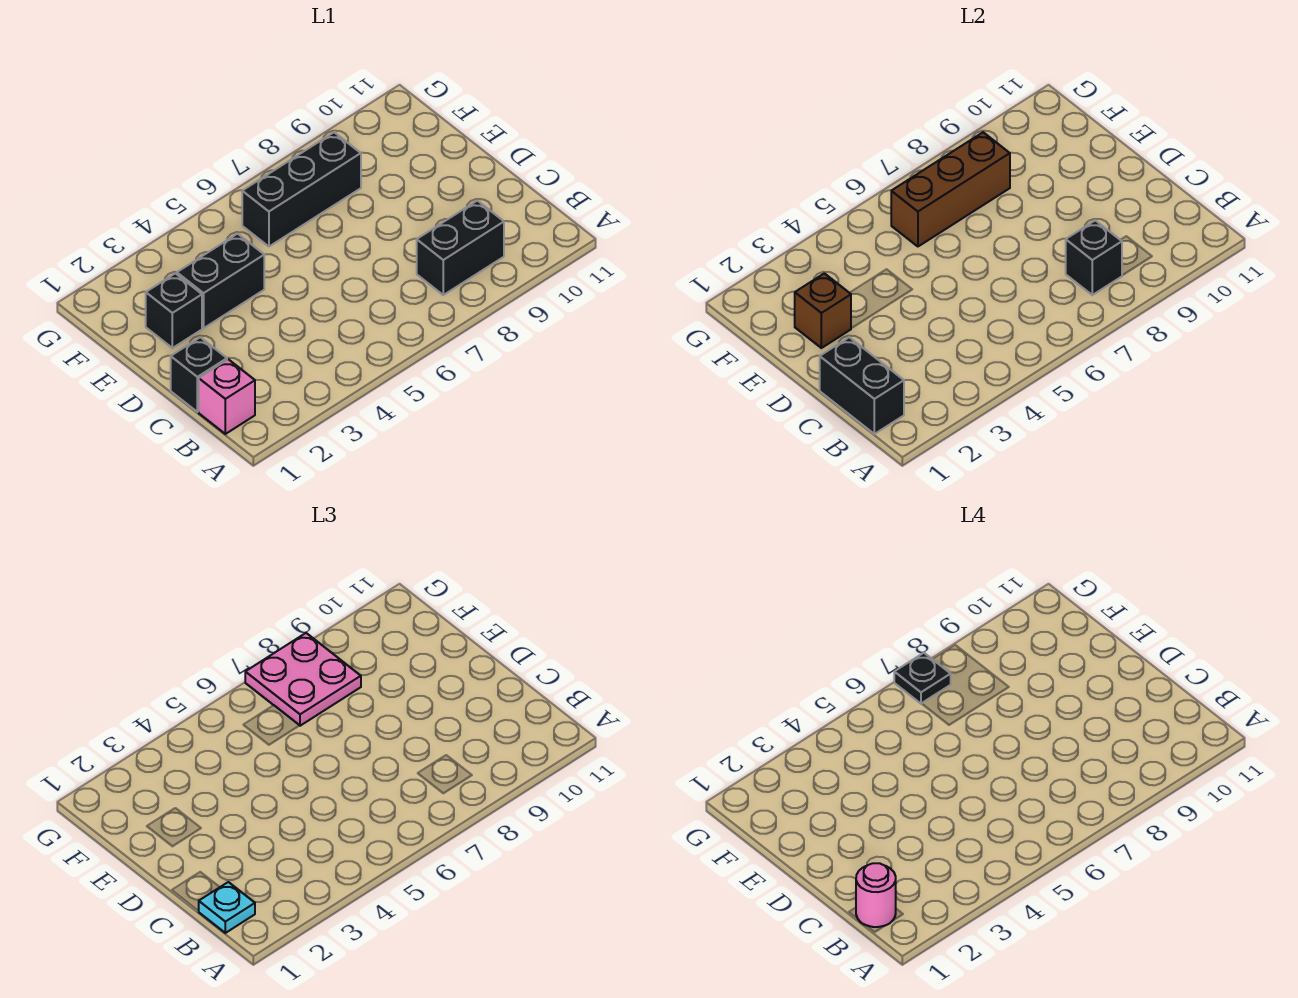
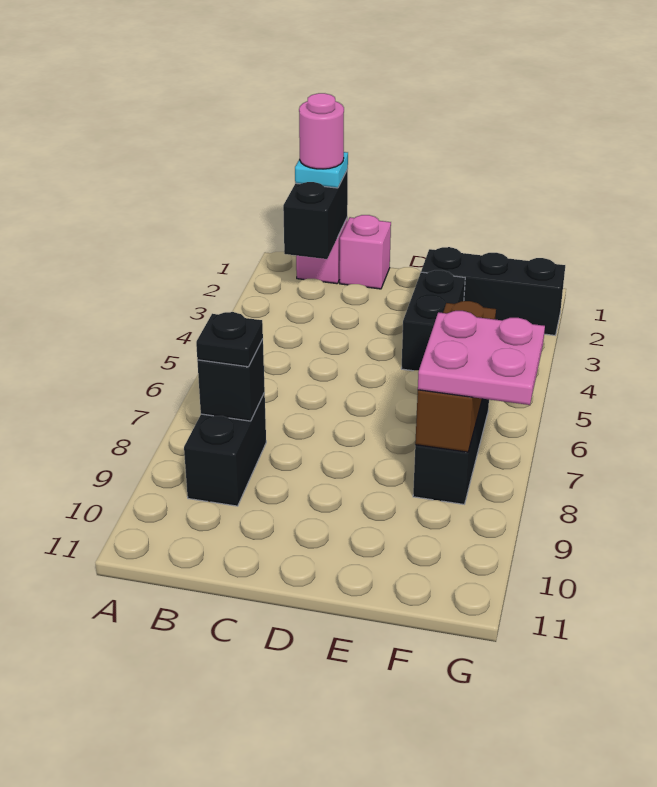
black brick B1:C1 level 2 -> black brick B1:B2 level 2
black brick C1 level 1 -> pink brick C1 level 1
black brick E2 level 1 -> black brick E2:G2 level 1
brown brick E2 level 2 -> none
black plate G7 level 4 -> black plate B8 level 3

